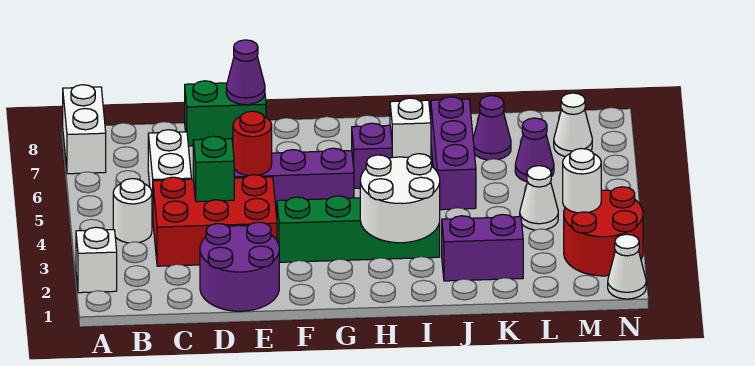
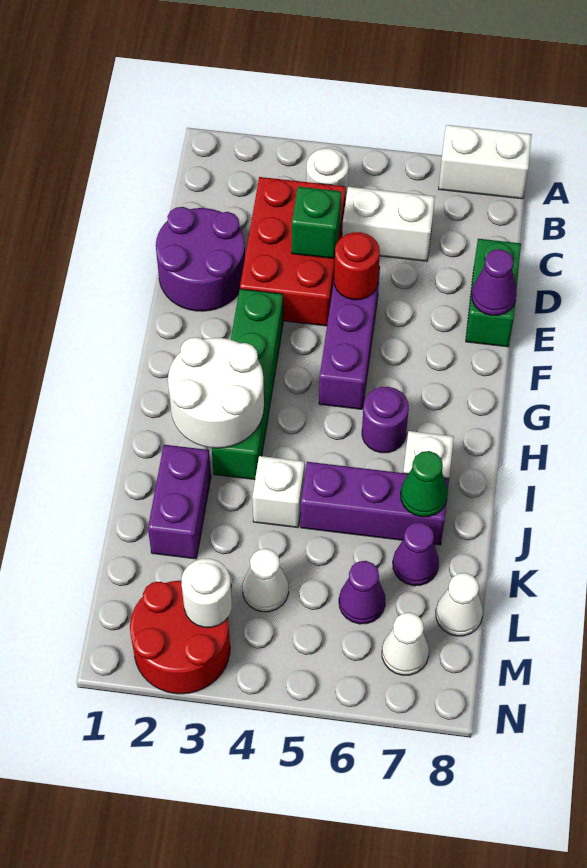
white brick A2 level 1 -> white brick J4 level 1
purple brick H6 level 1 -> purple round brick H6 level 1
none -> green cone J7 level 2
white cone N1 level 1 -> white cone L8 level 1

